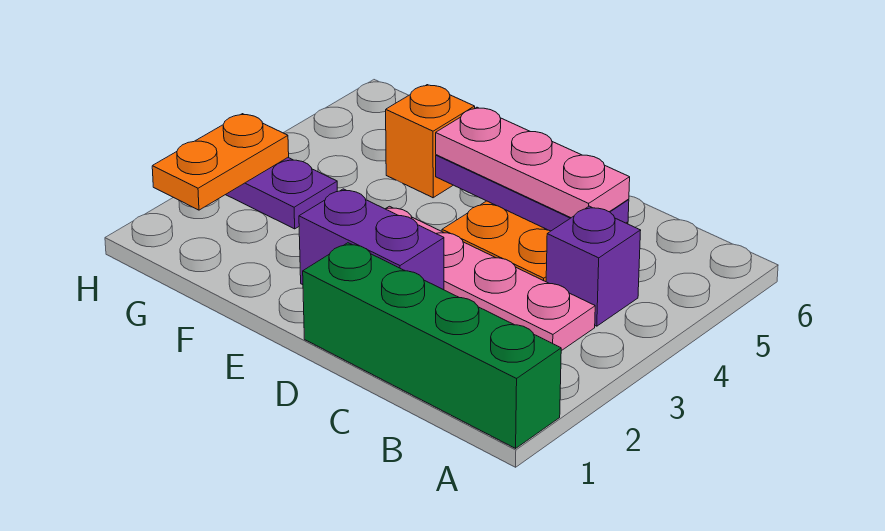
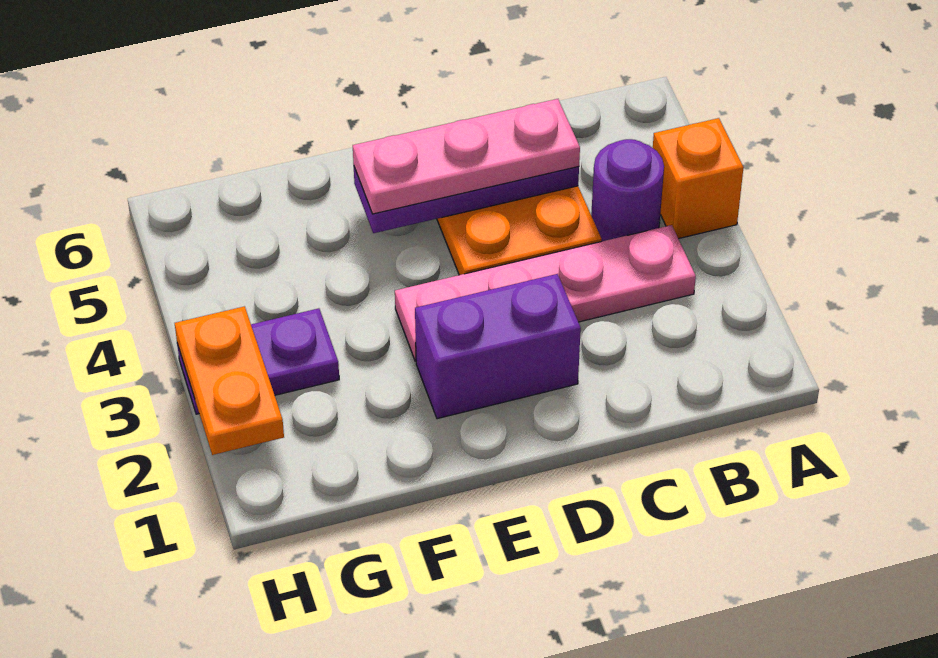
green brick A1:D1 level 1 -> none
purple brick B4 level 1 -> purple round brick B4 level 1
orange brick F5 level 1 -> orange brick A4 level 1

